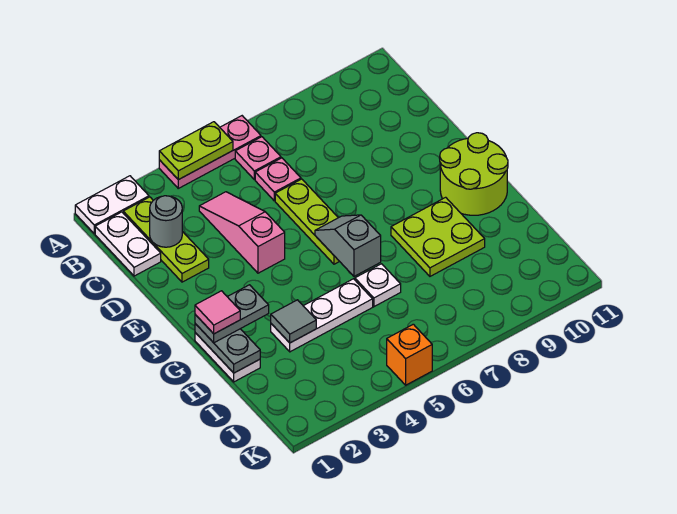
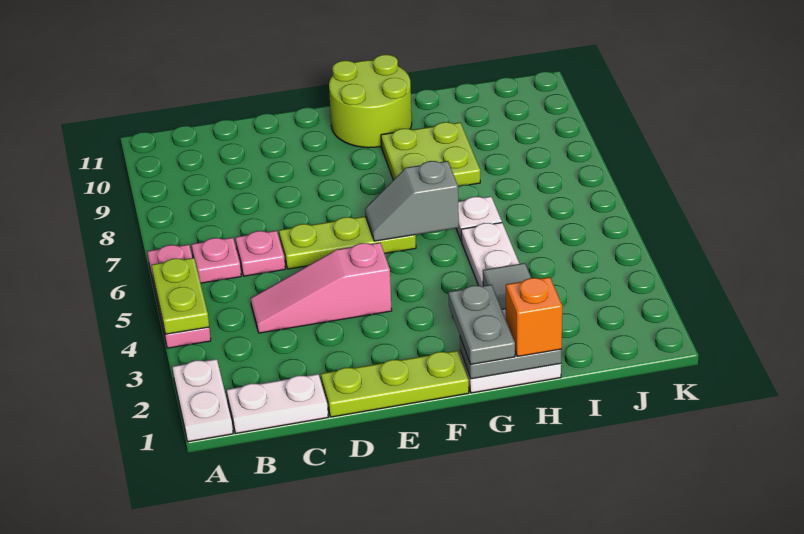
lime plate B2:D2 level 1 -> lime plate D1:F1 level 1
grey round brick C2 level 2 -> none
pink tile G1 level 4 -> none
orange brick K5 level 1 -> orange brick H1 level 3

